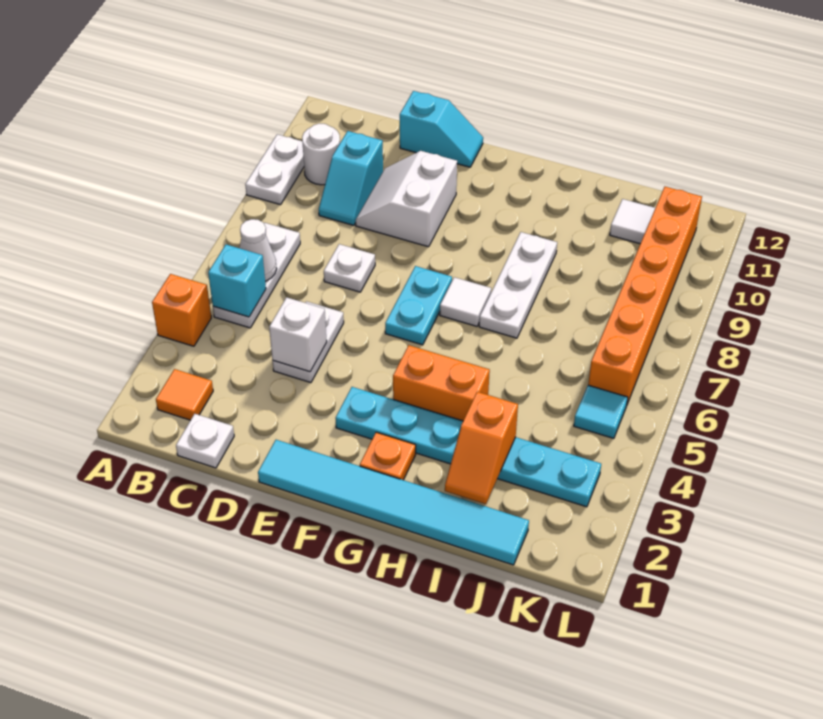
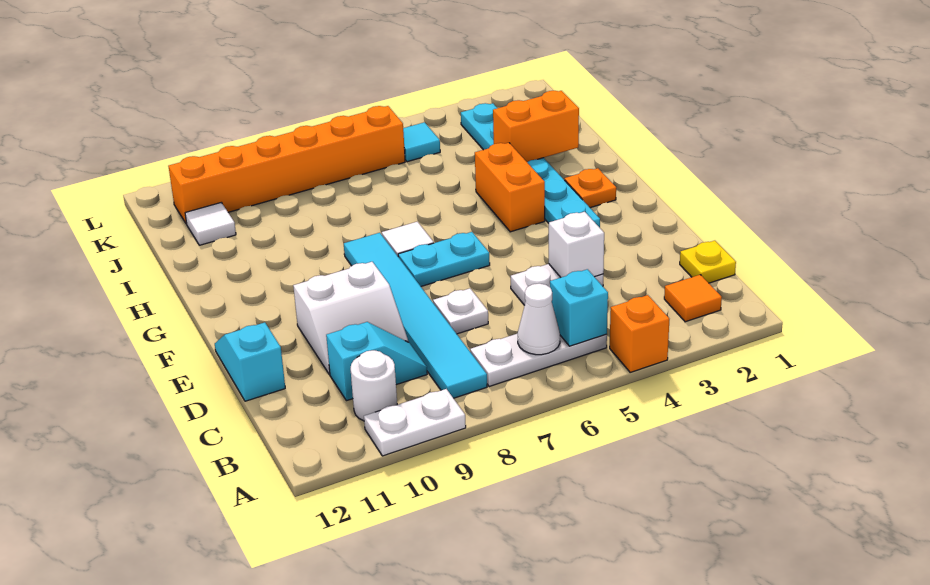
white plate C1 level 1 -> yellow plate C1 level 1
cyan tile E1:J1 level 1 -> cyan tile B8:G8 level 1
white plate H7:H9 level 1 -> none
orange slope I2:I3 level 2 top 3 -> orange brick I2:I3 level 2

